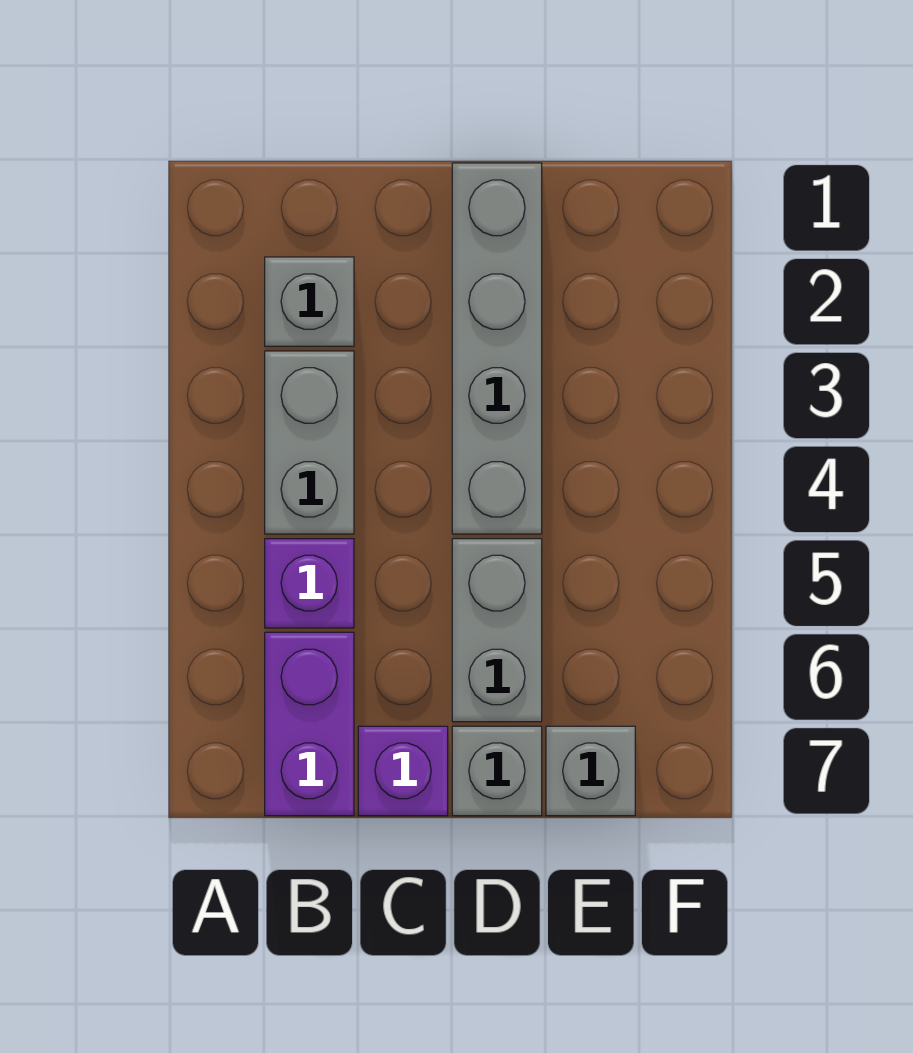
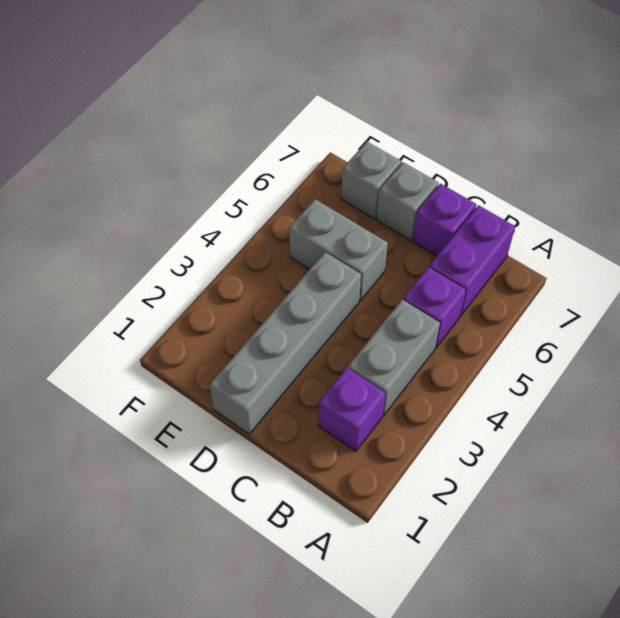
grey brick B2 level 1 -> purple brick B2 level 1
grey brick D5:D6 level 1 -> grey brick D5:E5 level 1

